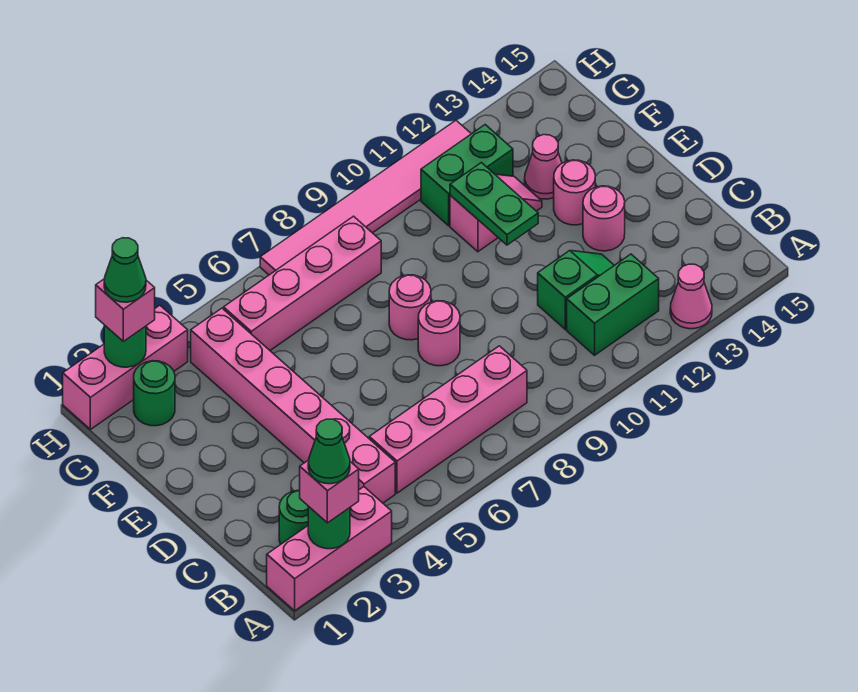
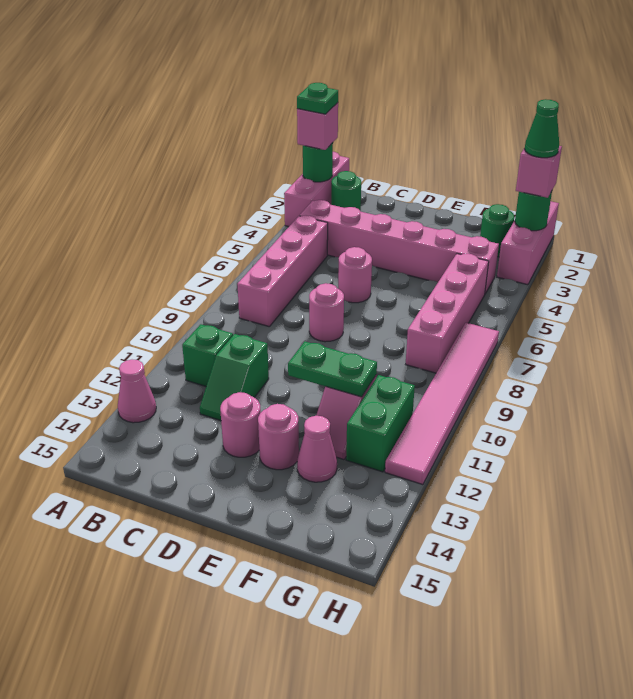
green cone A2 level 4 -> green plate A2 level 4
green brick B11:B12 level 1 -> green brick B11 level 1
pink round brick E8 level 1 -> pink round brick D6 level 1

